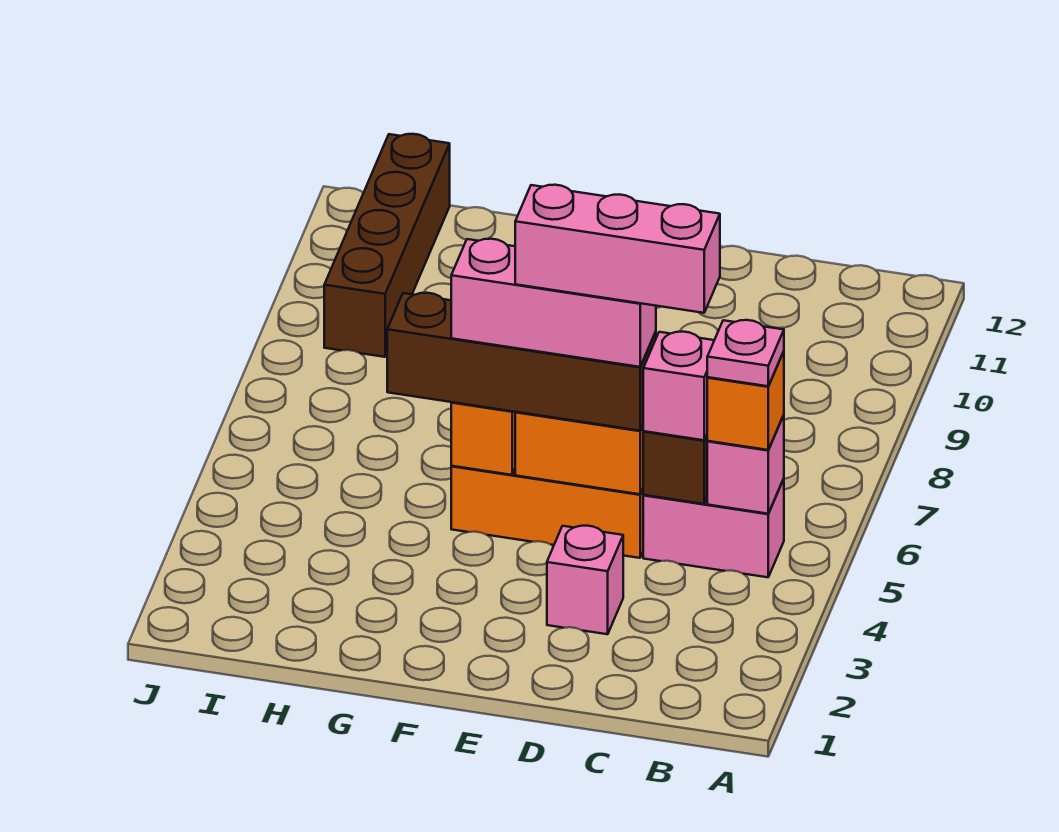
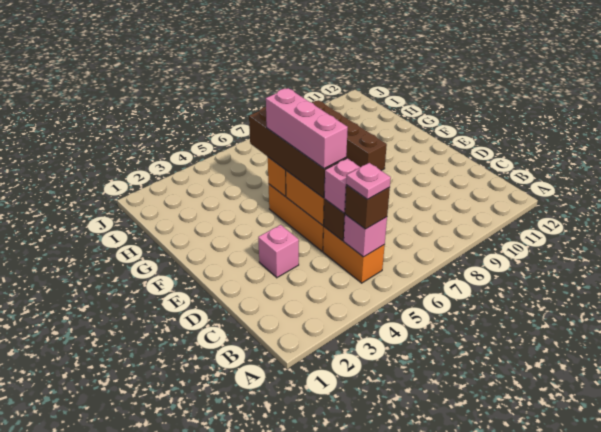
pink brick B5:C5 level 1 -> orange brick B5:C5 level 1
orange brick B5 level 3 -> brown brick B5 level 3
pink brick C5:E5 level 5 -> none
brown brick I9:I12 level 1 -> brown brick F9:I9 level 1

